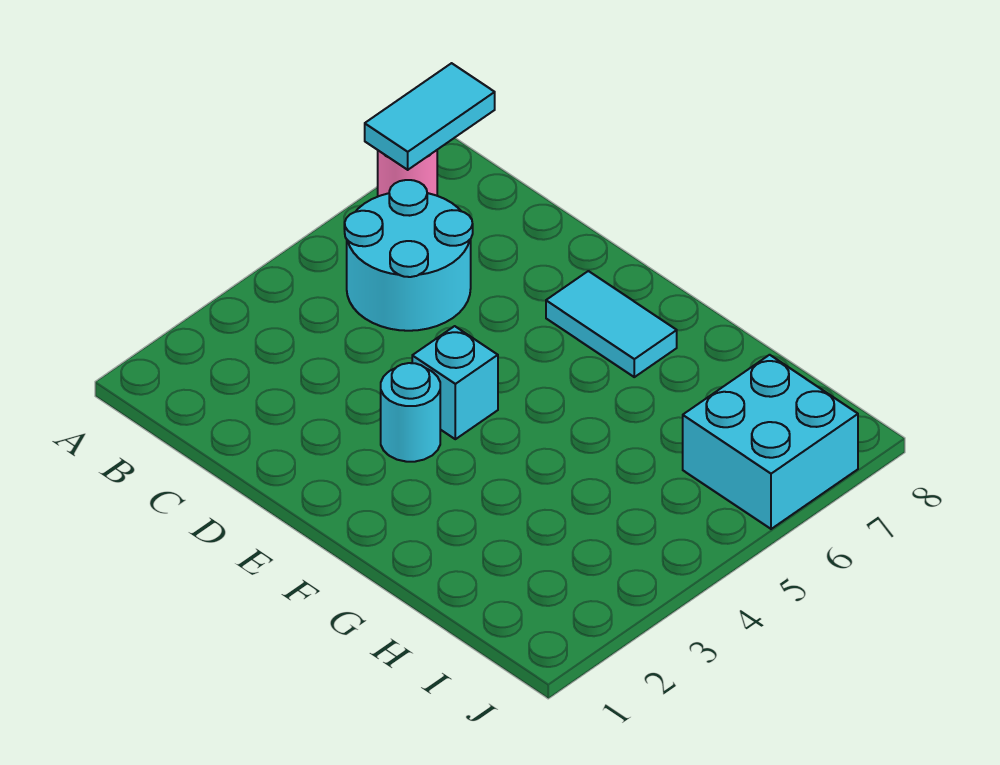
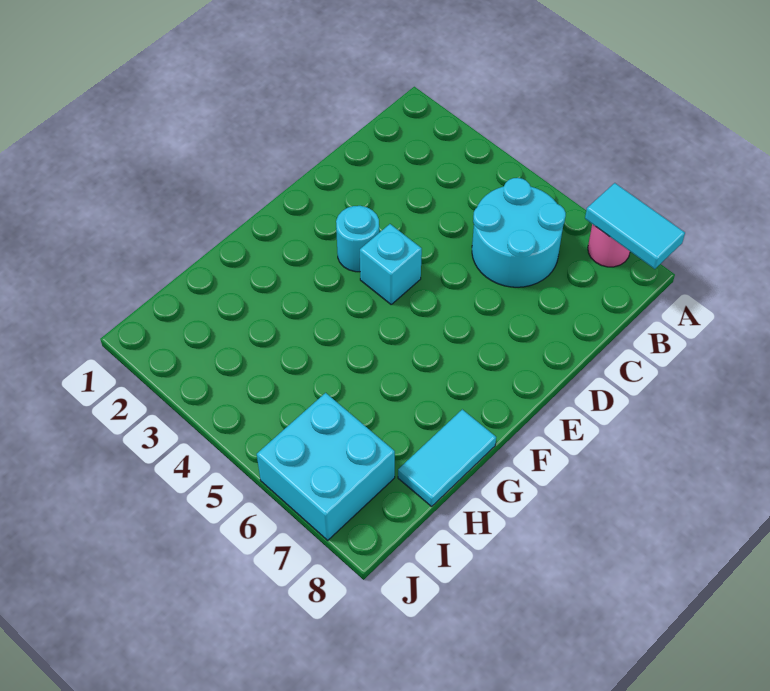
cyan tile E7:F7 level 1 -> cyan tile G8:H8 level 1

